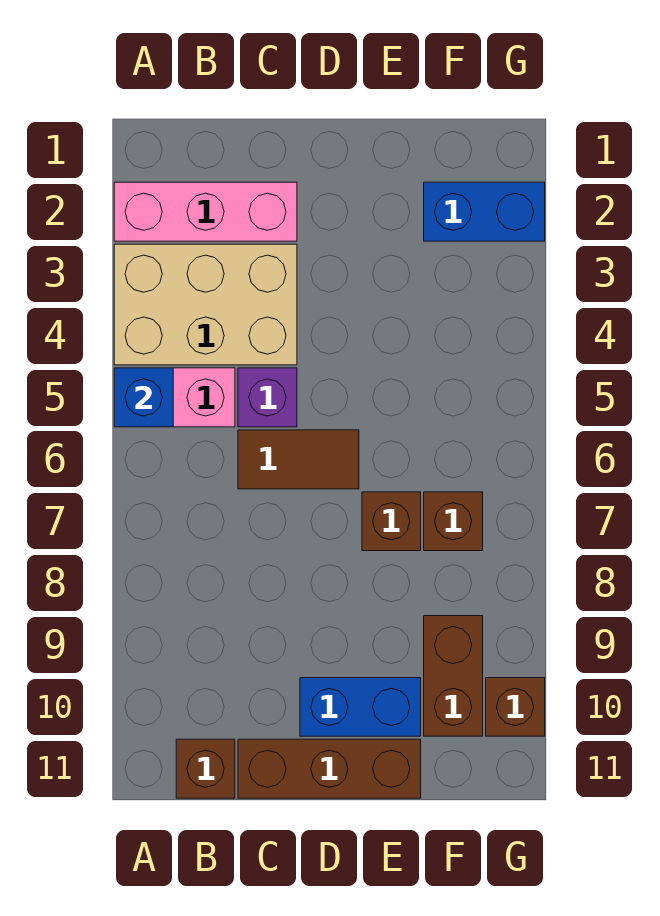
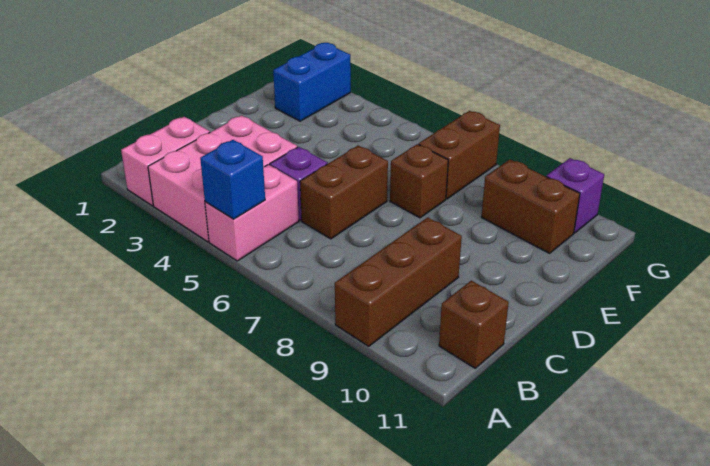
pink brick A2:C2 level 1 -> pink brick A2:B2 level 1
tan brick A3:C4 level 1 -> pink brick A3:C4 level 1
brown tile C6:D6 level 1 -> brown brick C6:D6 level 1
brown brick C11:E11 level 1 -> brown brick A9:C9 level 1
blue brick D10:E10 level 1 -> none
brown brick F7 level 1 -> brown brick F7:G7 level 1
brown brick G10 level 1 -> purple brick G10 level 1

